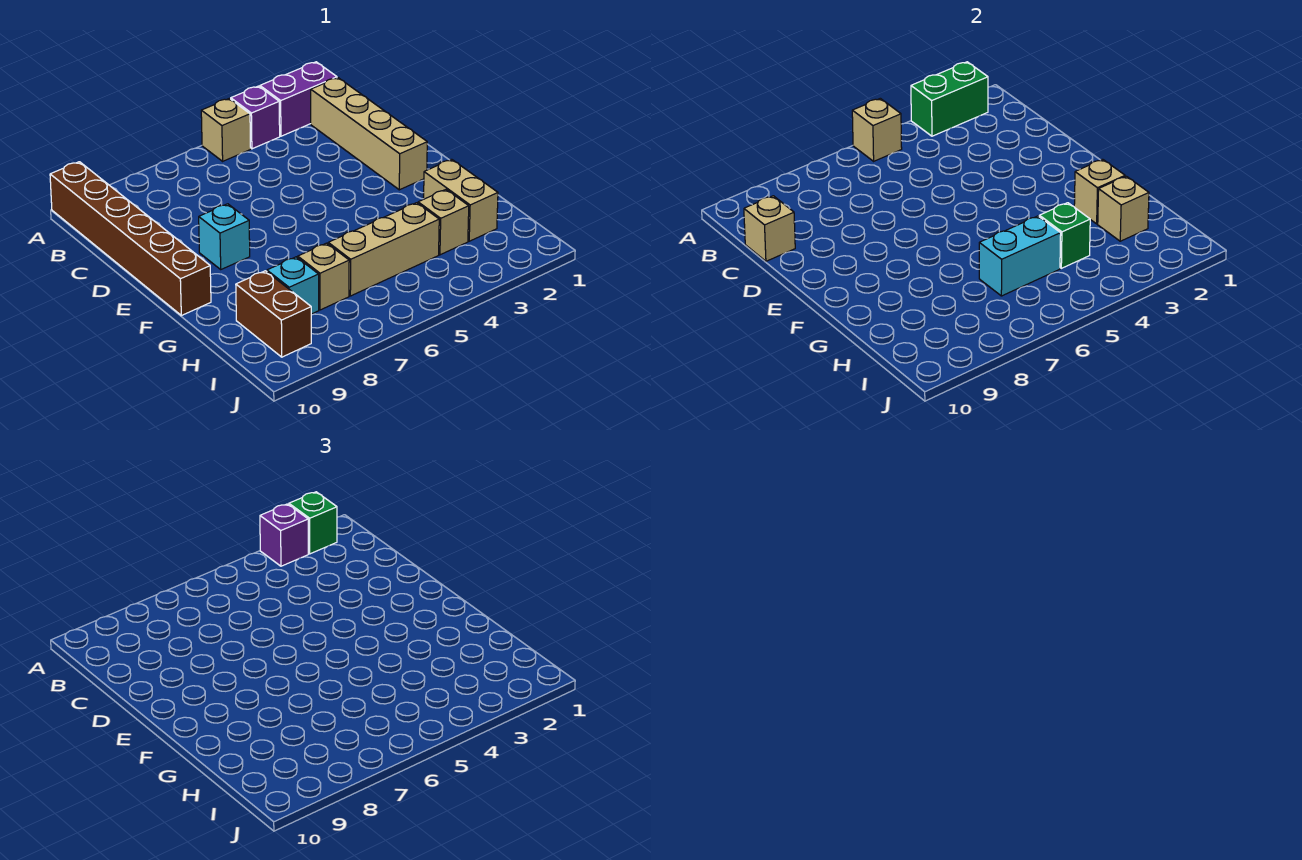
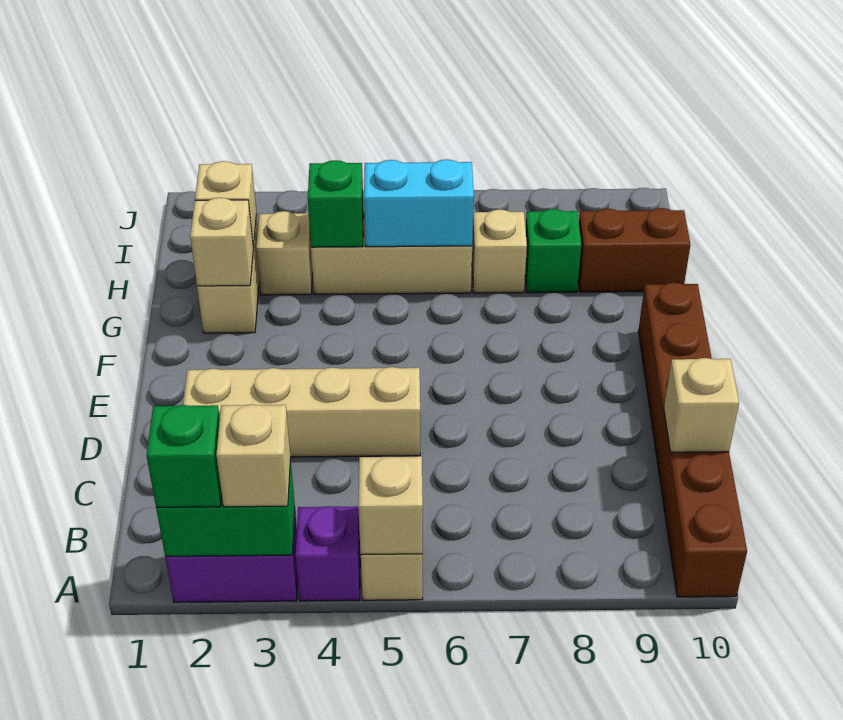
purple brick A3 level 3 -> tan brick A3 level 3
tan brick B2:E2 level 1 -> tan brick D2:D5 level 1
cyan brick E8 level 1 -> none
cyan brick H8 level 1 -> green brick H8 level 1
brown brick H9:I9 level 1 -> brown brick H9:H10 level 1

